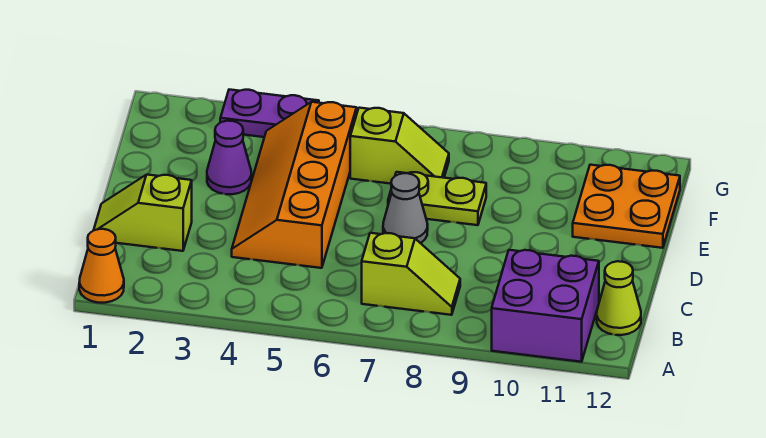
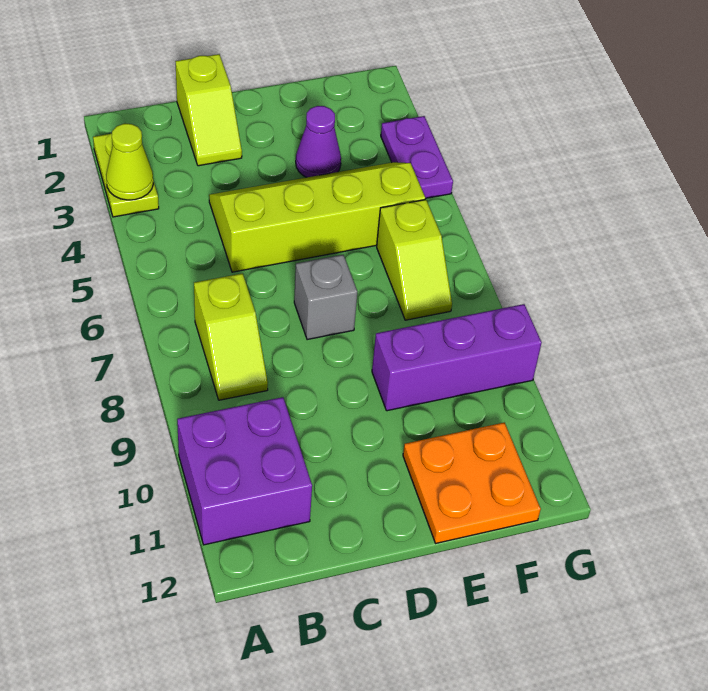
orange cone A1 level 1 -> none
lime cone B12 level 1 -> lime cone A3 level 2
lime slope C1:C2 level 1 top 2 -> lime slope C1:C2 level 1 top 1
orange slope C4:F5 level 1 top 5 -> lime slope C4:F5 level 1 top 5
grey cone D7 level 1 -> grey brick D7 level 1
lime plate E7:E8 level 1 -> lime plate A2:A3 level 1
none -> purple brick E9:G9 level 1

